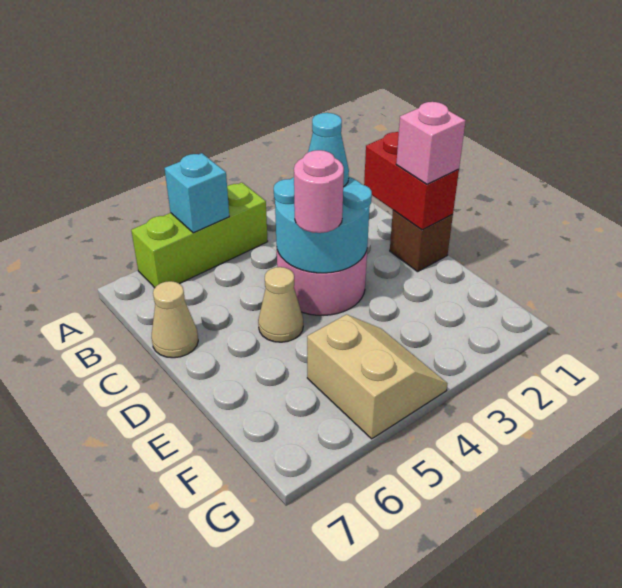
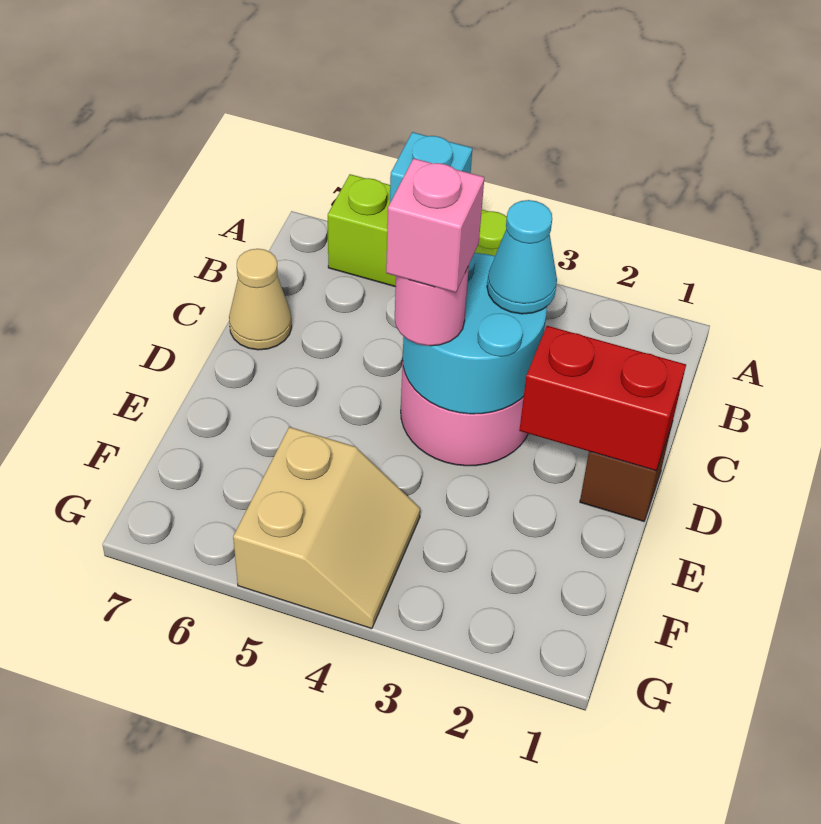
red brick C1:D1 level 2 -> red brick D1:D2 level 2
pink brick D1 level 3 -> pink brick D4 level 4
tan cone D5 level 1 -> none

